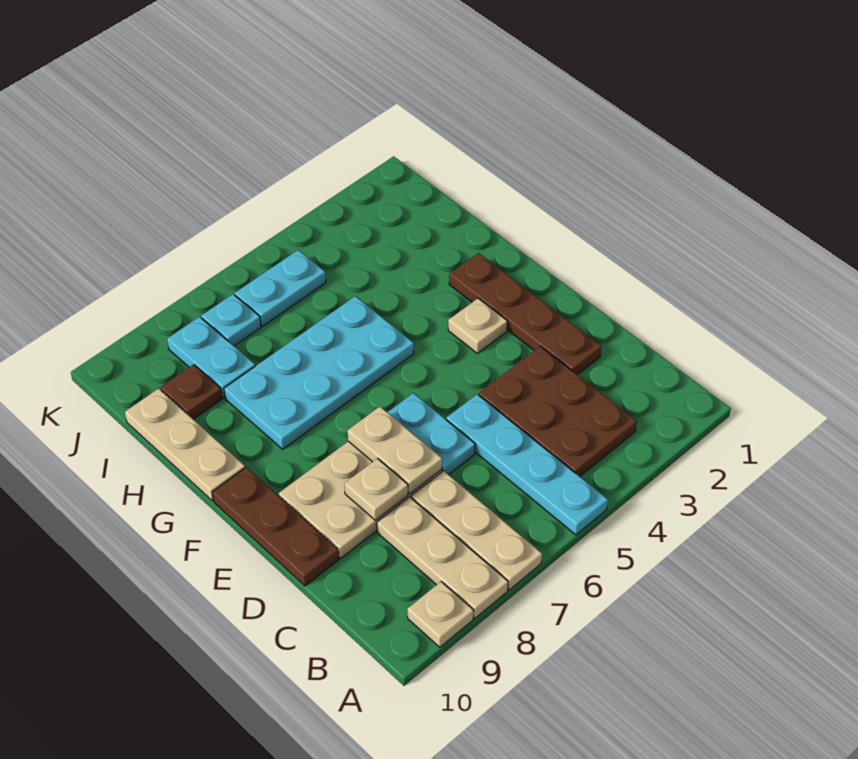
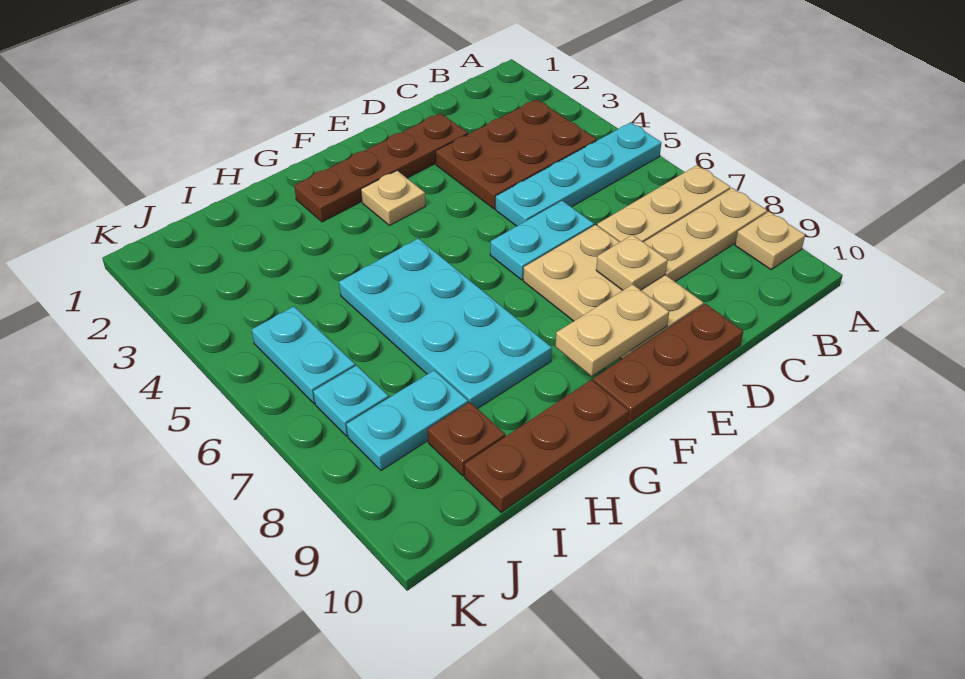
tan plate D7:E7 level 2 -> tan plate E9:F9 level 2
tan plate G10:I10 level 1 -> brown plate G10:I10 level 1

